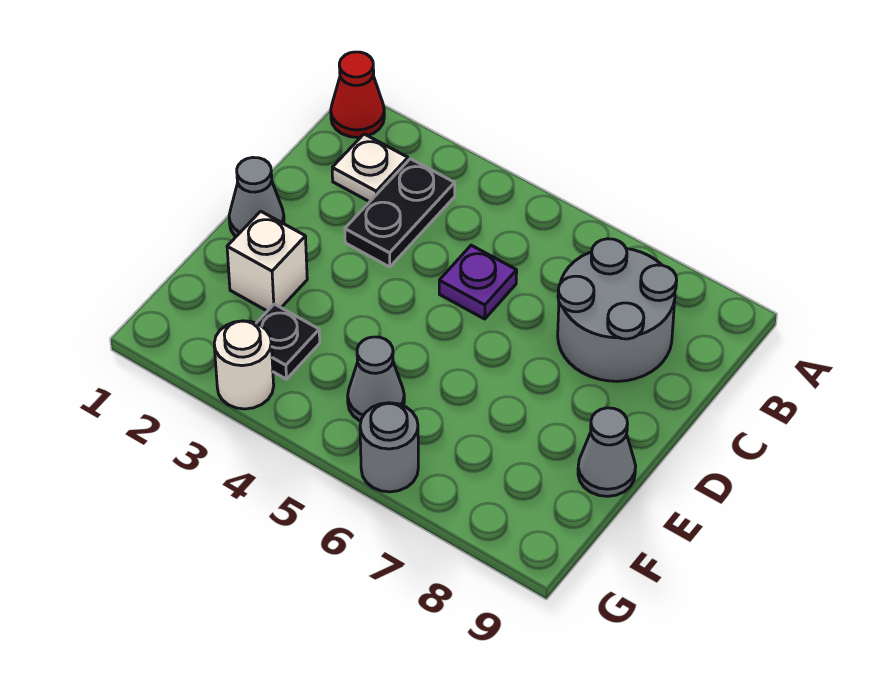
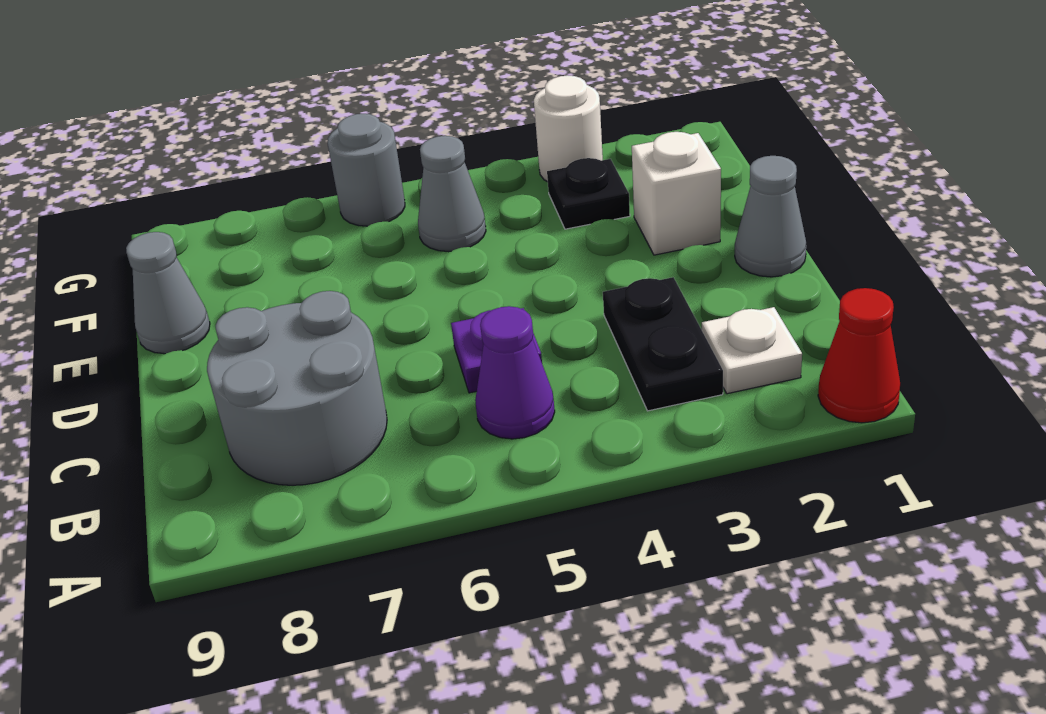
none -> purple cone B5 level 1

